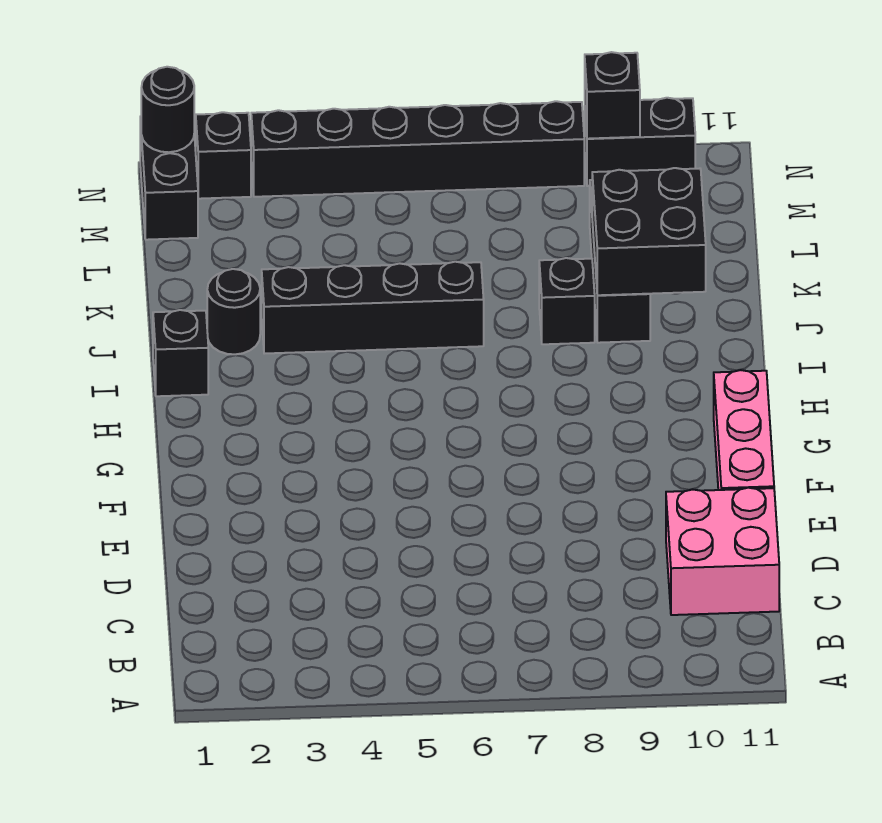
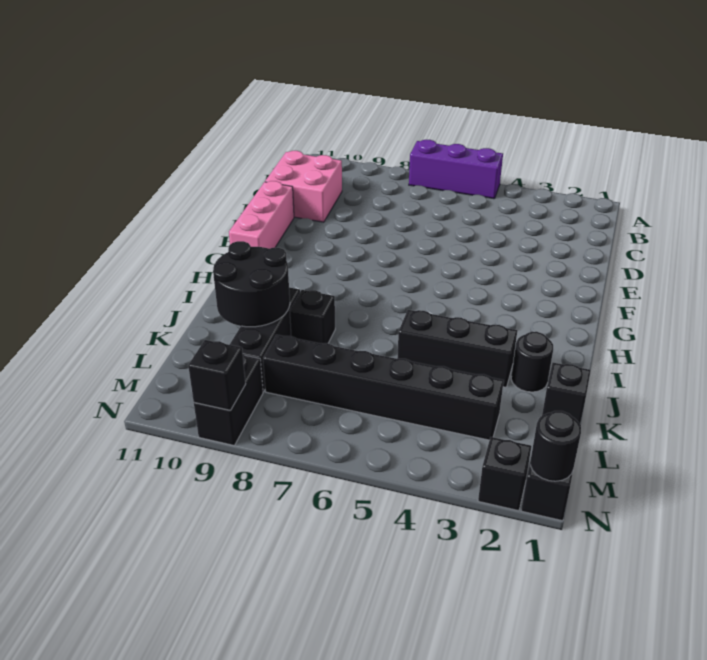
none -> purple brick A5:A7 level 1
black brick I1 level 1 -> black brick K1 level 1
black brick J3:J6 level 1 -> black brick J3:J5 level 1
black brick J9:K10 level 2 -> black round brick J9:K10 level 2
black brick N3:N8 level 1 -> black brick L3:L8 level 1
black brick N9:N10 level 1 -> black brick M9:N9 level 1

